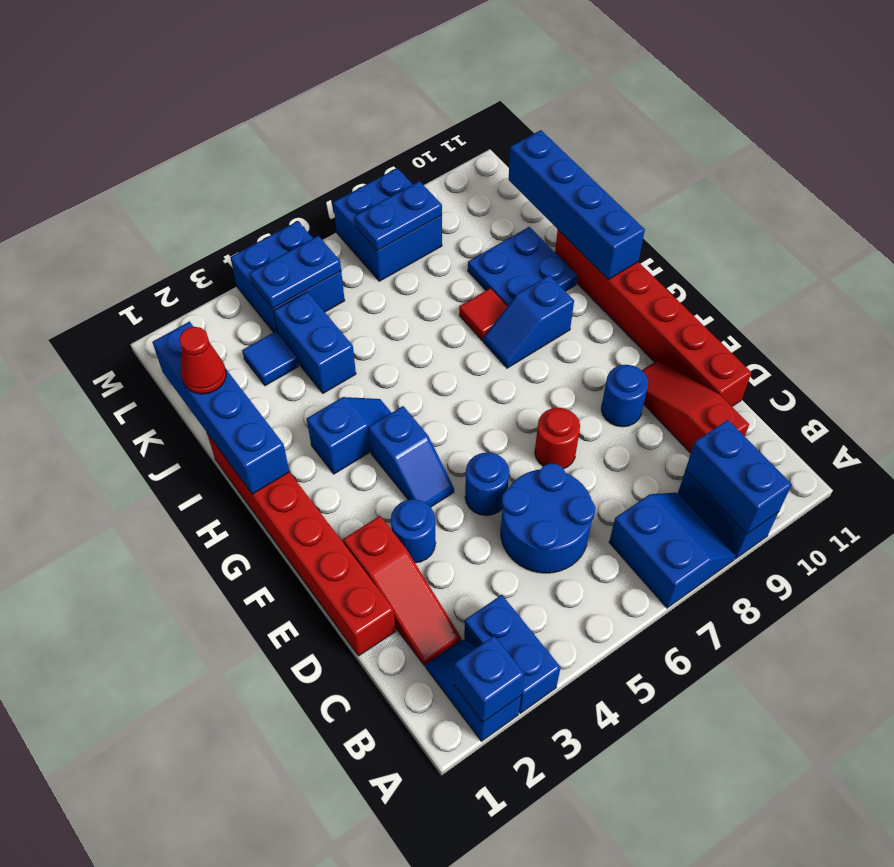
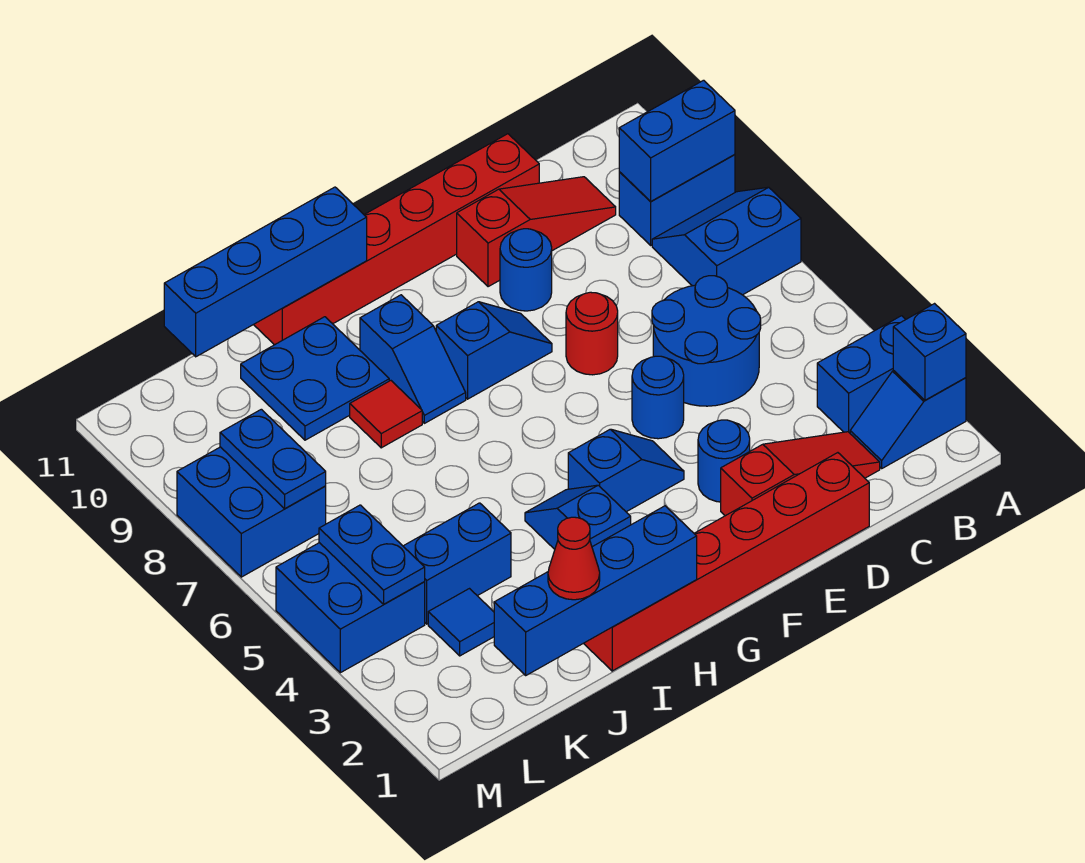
red slope C10:E10 level 1 top C -> red slope C10:E10 level 1 top E
none -> blue slope F8:G8 level 1 top G

